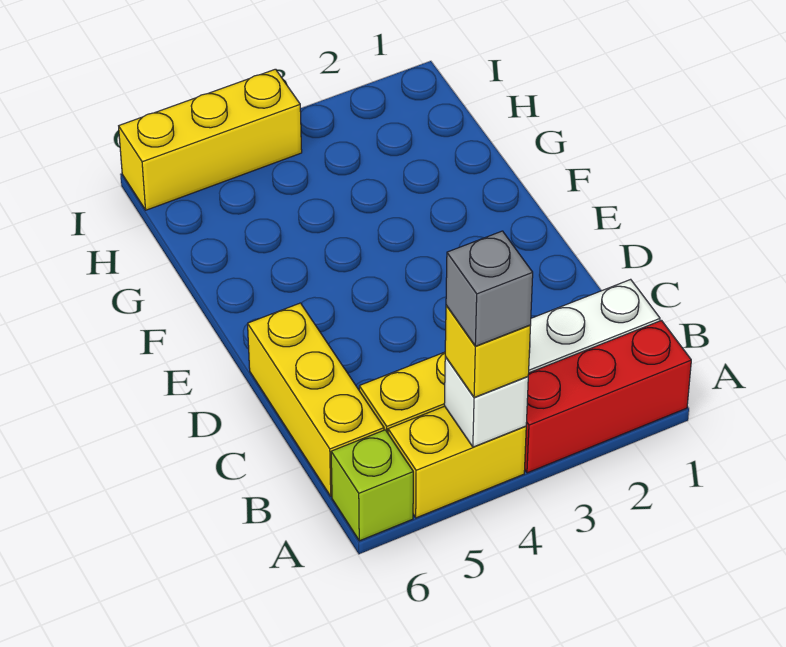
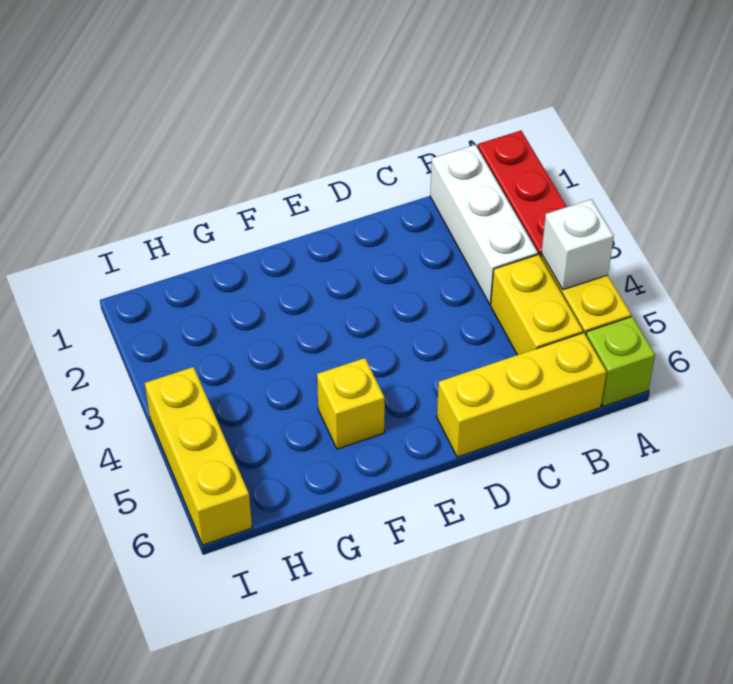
yellow brick A4 level 3 -> yellow brick F5 level 1
grey brick A4 level 4 -> none

